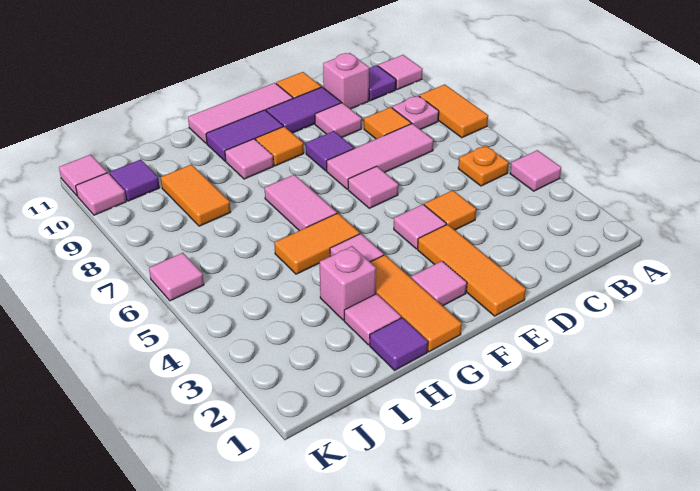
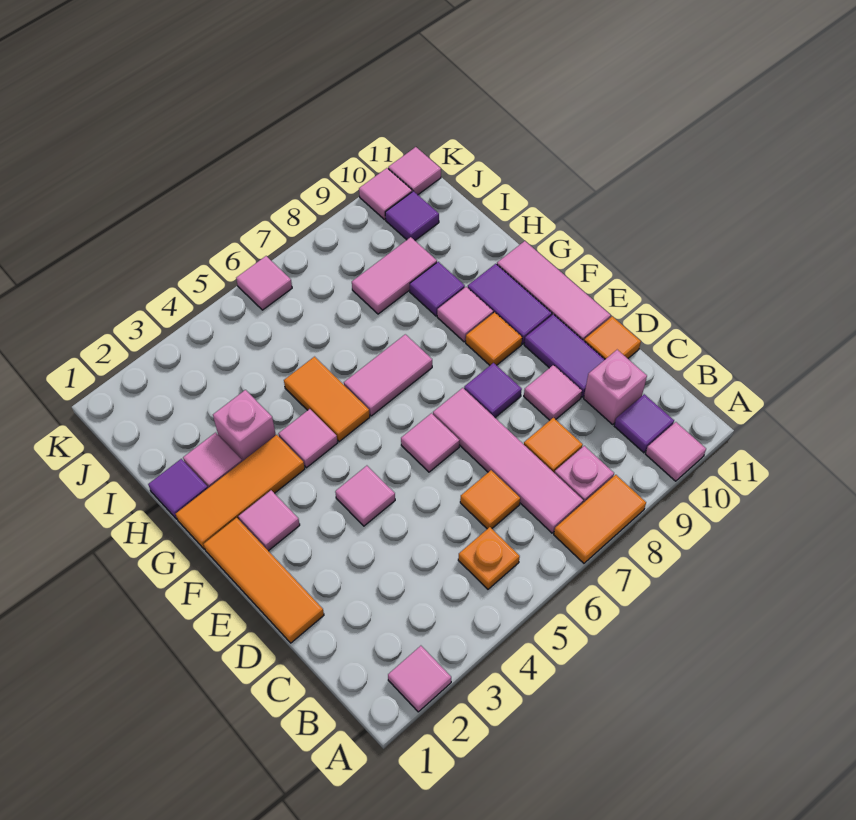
pink tile A4 level 1 -> pink tile A2 level 1
pink tile C7:E7 level 1 -> pink tile B7:E7 level 1
orange tile D4 level 1 -> orange tile C6 level 1
orange tile E1:E3 level 1 -> orange tile D1:F1 level 1
none -> purple tile H9 level 1
orange tile I8:I9 level 1 -> pink tile I8:I9 level 1

